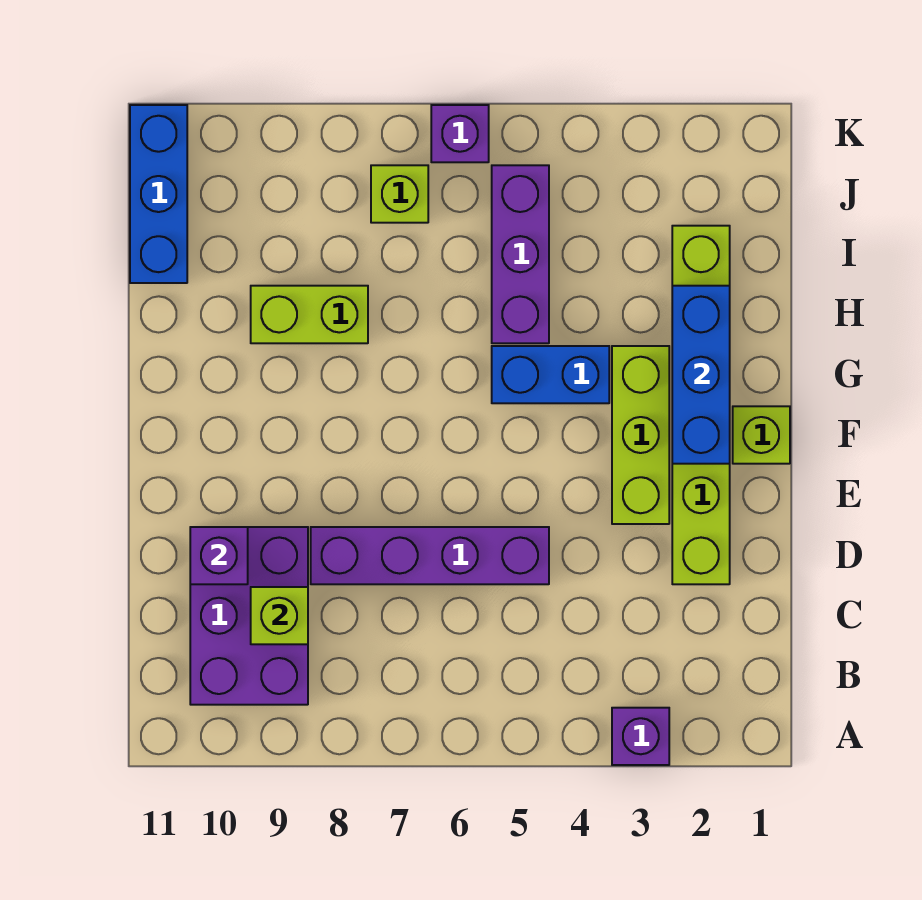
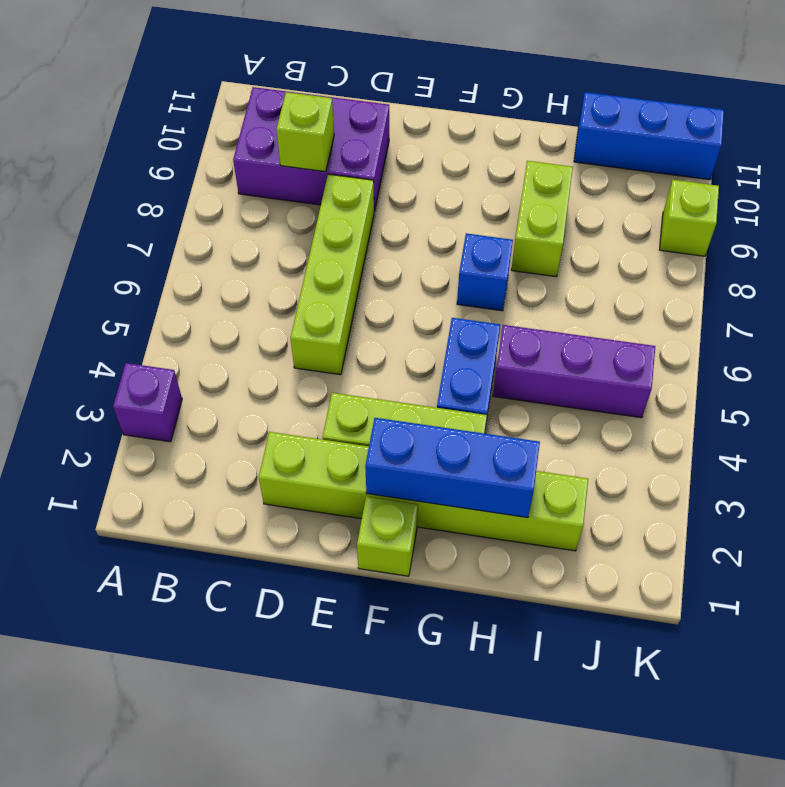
purple brick D5:D8 level 1 -> lime brick D5:D8 level 1
purple brick D10 level 2 -> none
none -> blue brick G7 level 1
lime brick J7 level 1 -> lime brick K9 level 1
purple brick K6 level 1 -> none

